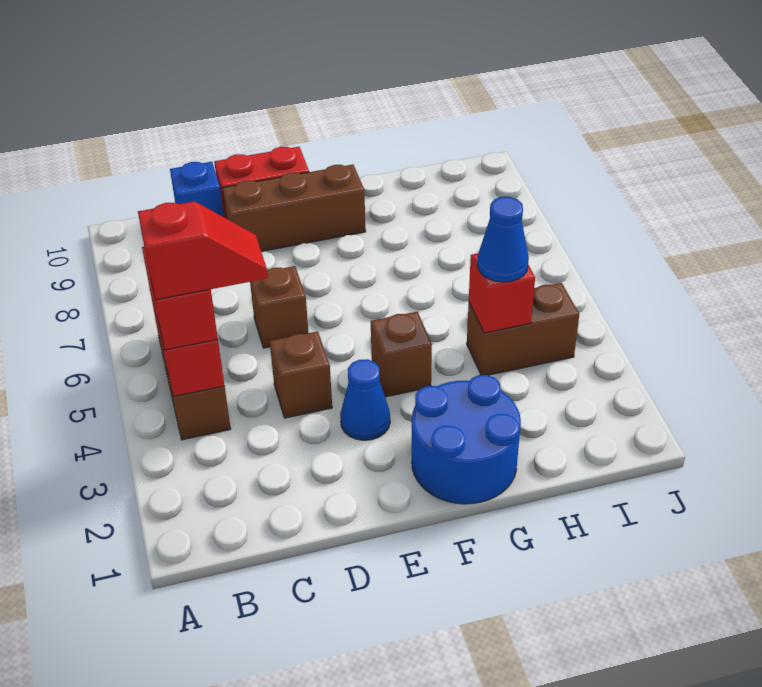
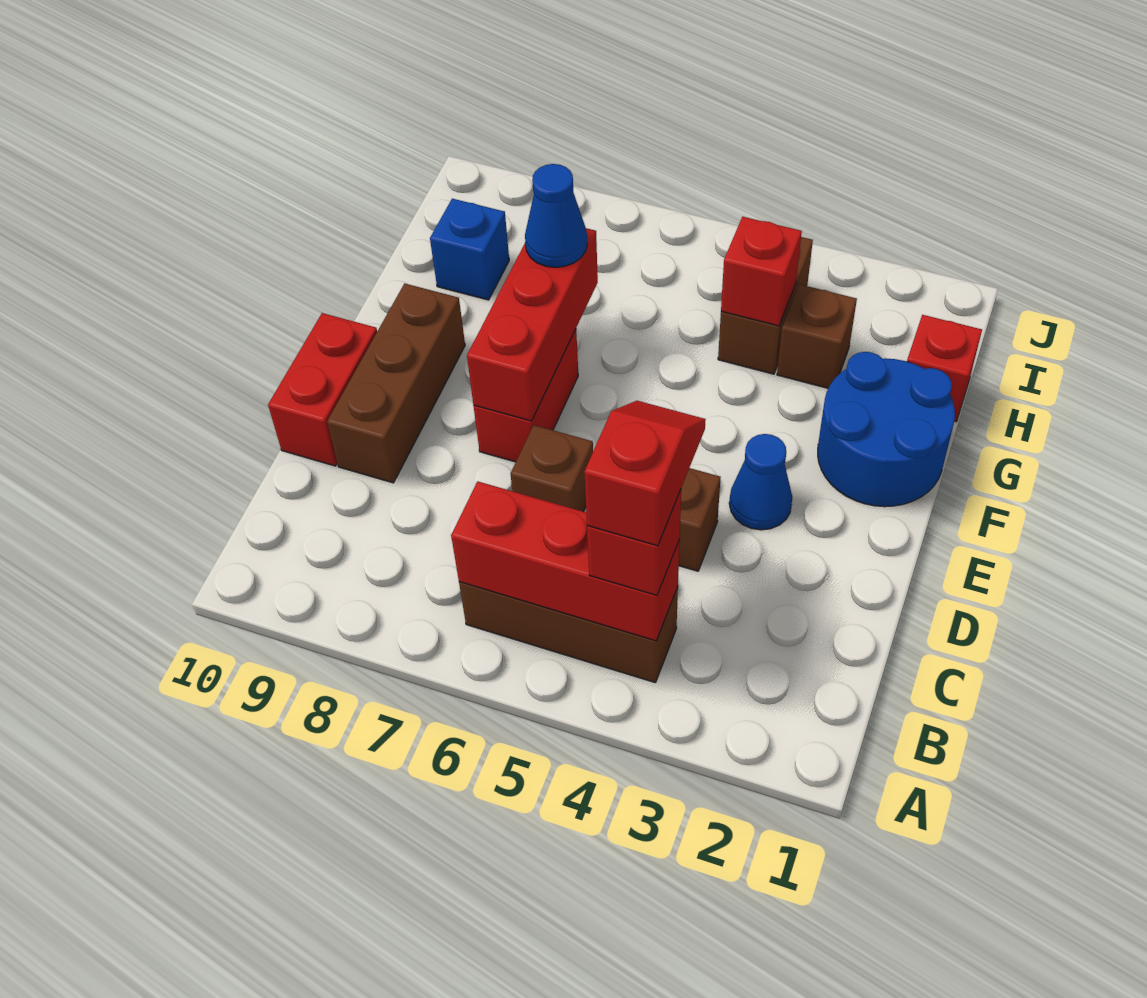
blue brick C10 level 1 -> blue brick H9 level 1
none -> red brick E7:F7 level 1
none -> red brick E7:G7 level 2
brown brick F4 level 1 -> brown brick H3 level 1
none -> red brick H1 level 1
blue cone H4 level 3 -> blue cone G7 level 3

